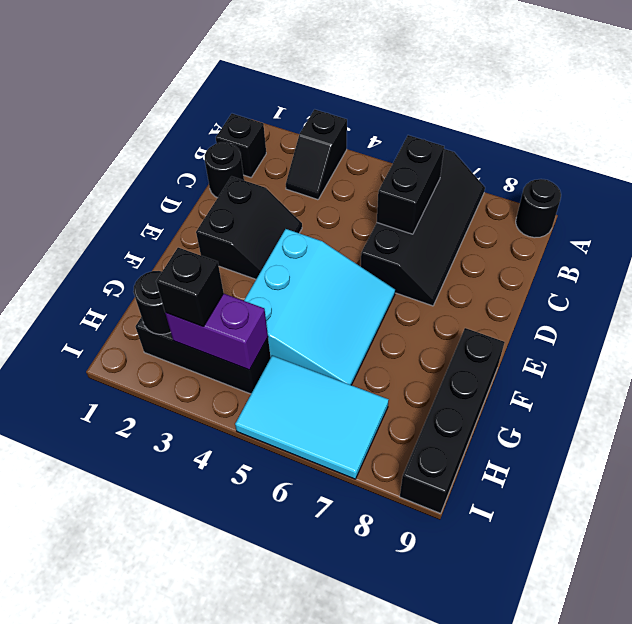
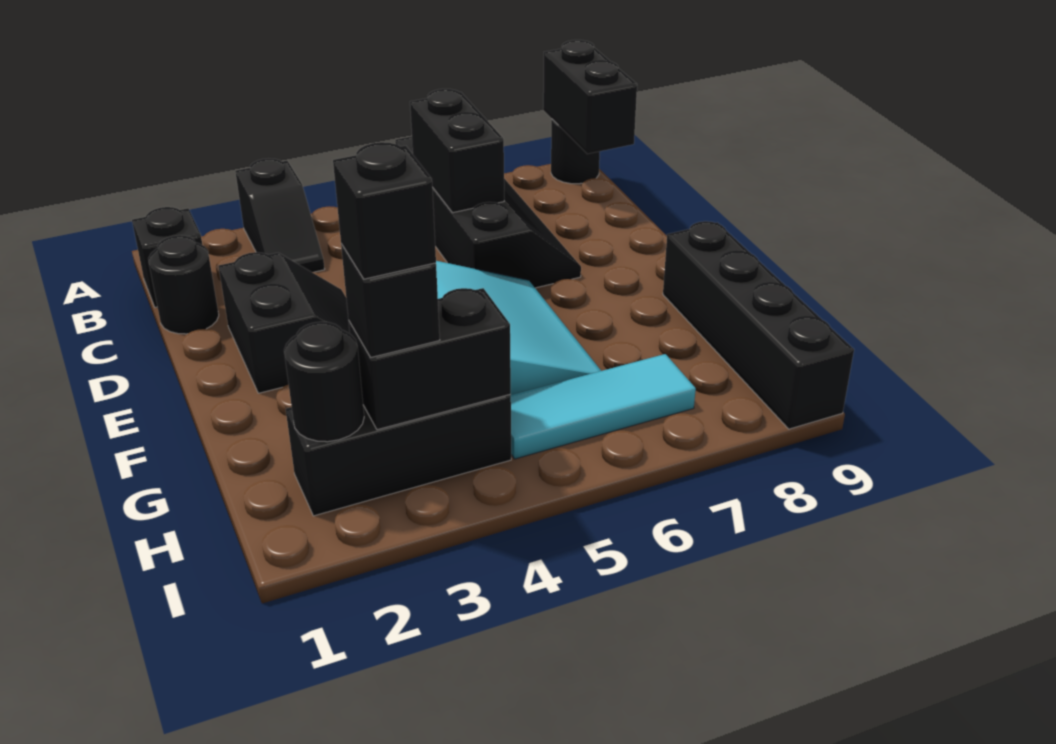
none -> black brick A9:B9 level 2
purple brick H3:H4 level 2 -> black brick H3:H4 level 2
none -> black brick H3 level 4
cyan tile H5:I7 level 1 -> cyan tile H5:H7 level 1

